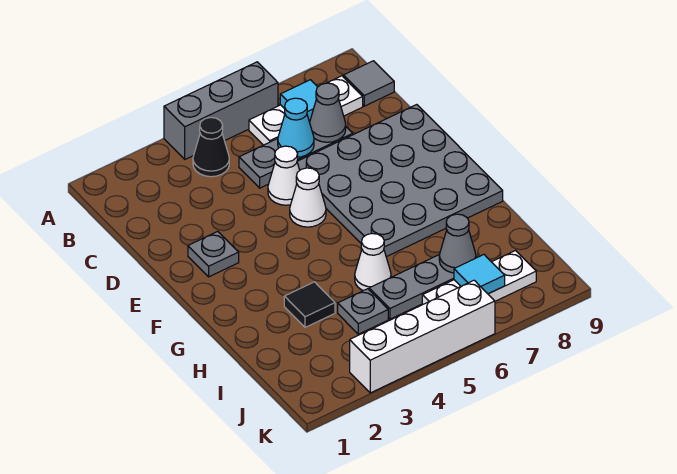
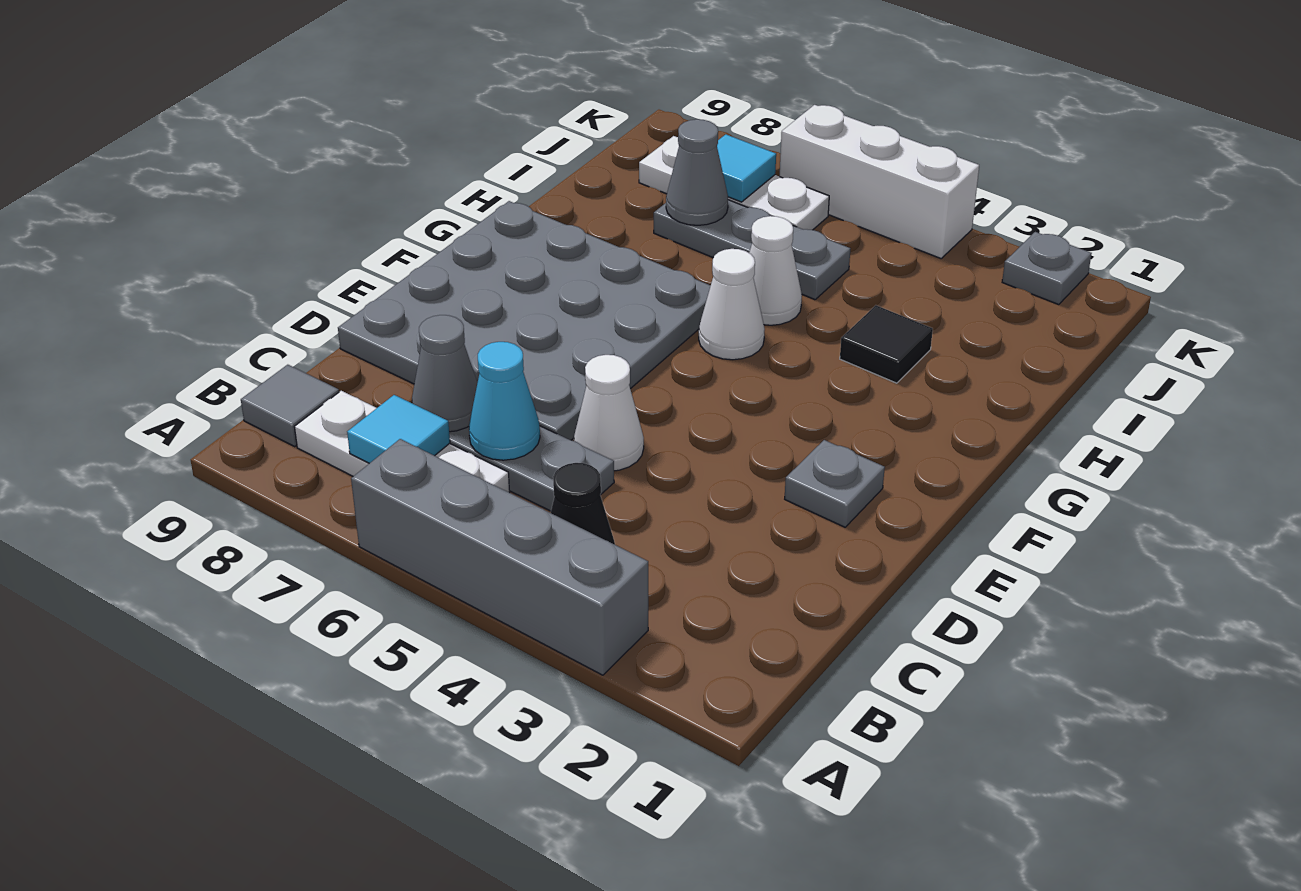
grey brick A4:A6 level 1 -> grey brick A3:A6 level 1
white cone E5 level 1 -> white cone G5 level 1
grey plate I4 level 1 -> grey plate K2 level 1
white brick K3:K6 level 1 -> white brick K4:K6 level 1

